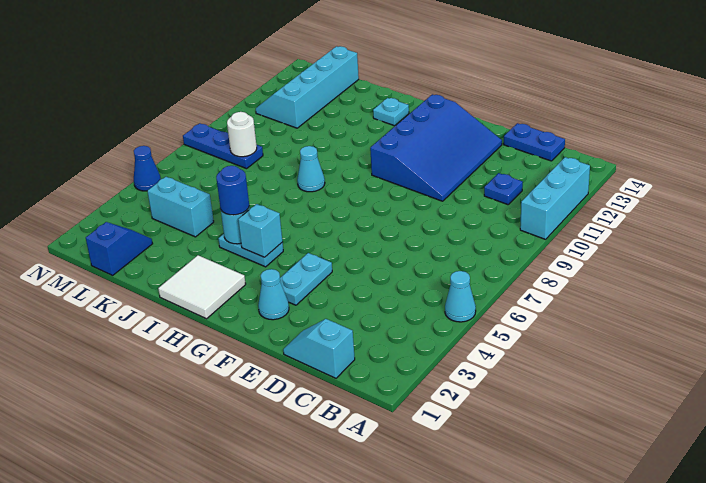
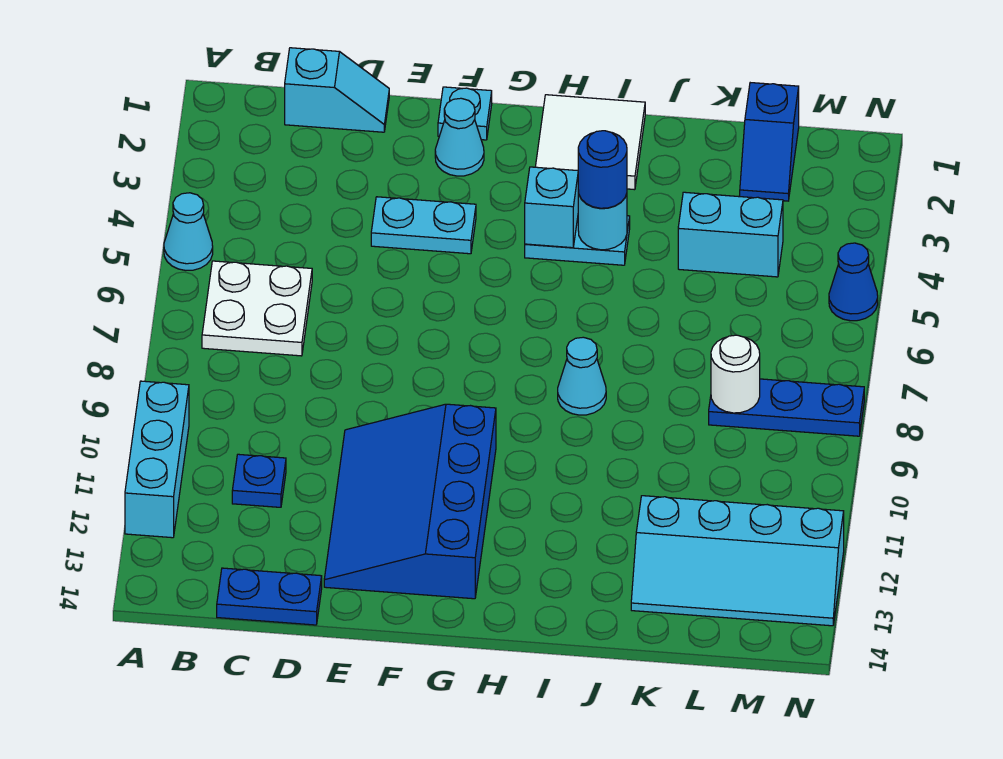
none -> white plate B6:C7 level 1
cyan plate F3:F4 level 1 -> cyan plate E4:F4 level 1
cyan plate I13 level 1 -> cyan plate F1 level 1
cyan slope L11:M14 level 1 top L -> cyan slope K12:N13 level 1 top 12

